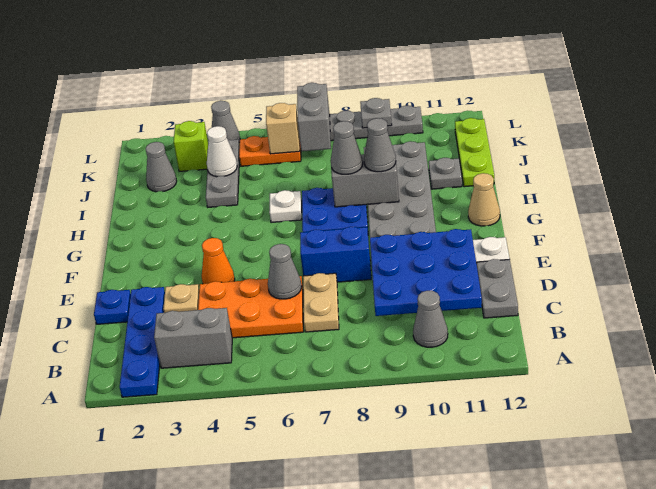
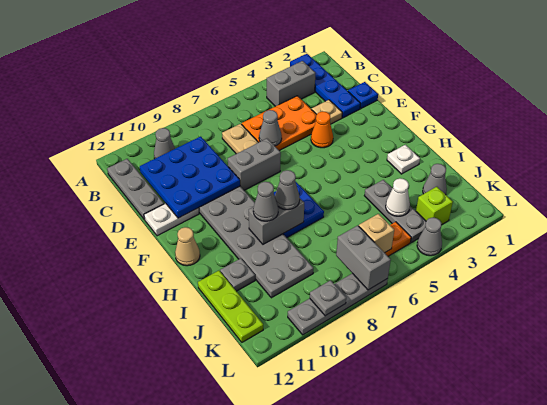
grey plate C12:D12 level 1 -> grey plate B12:D12 level 1
blue brick E7:E8 level 1 -> grey brick E7:E8 level 1
white plate H6 level 1 -> white plate H2 level 1

